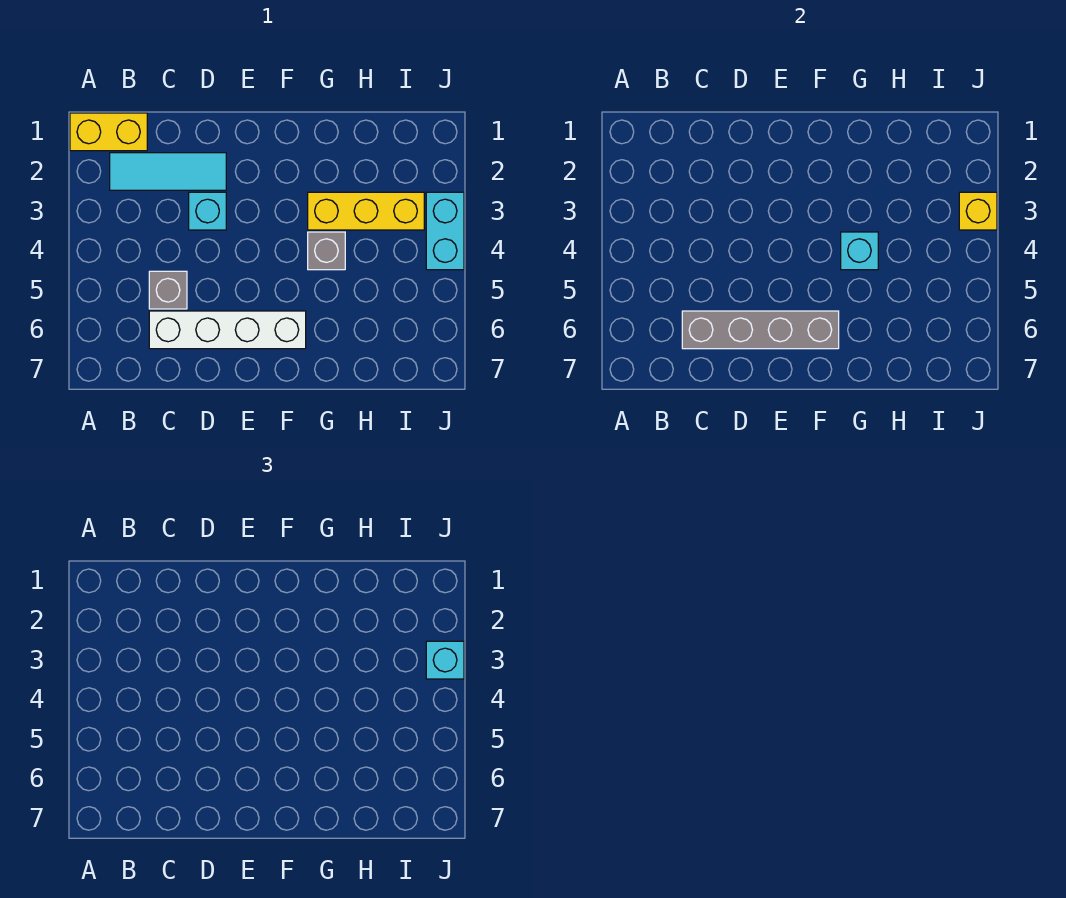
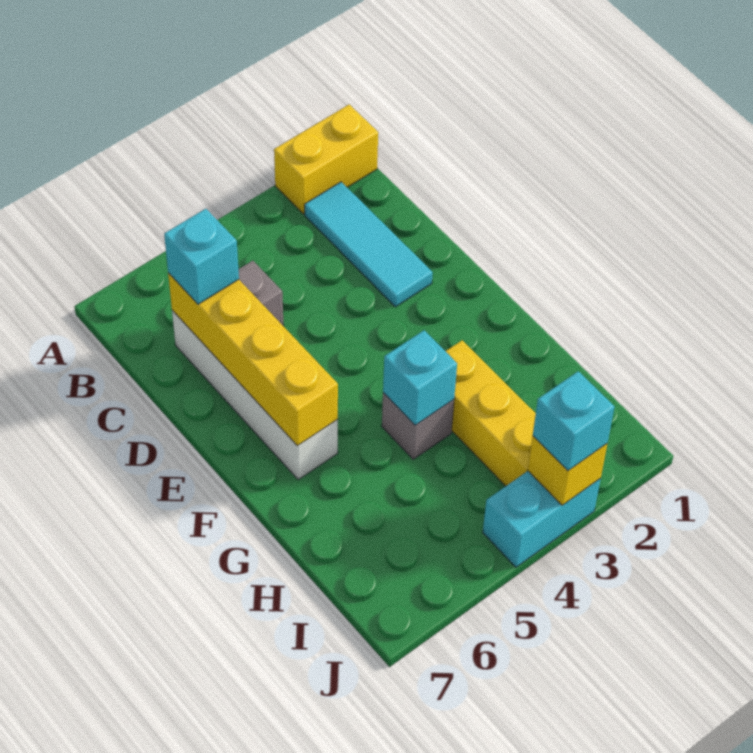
yellow brick A1:B1 level 1 -> yellow brick A1:A2 level 1
grey brick C6:F6 level 2 -> yellow brick C6:F6 level 2
cyan brick D3 level 1 -> cyan brick C6 level 3

